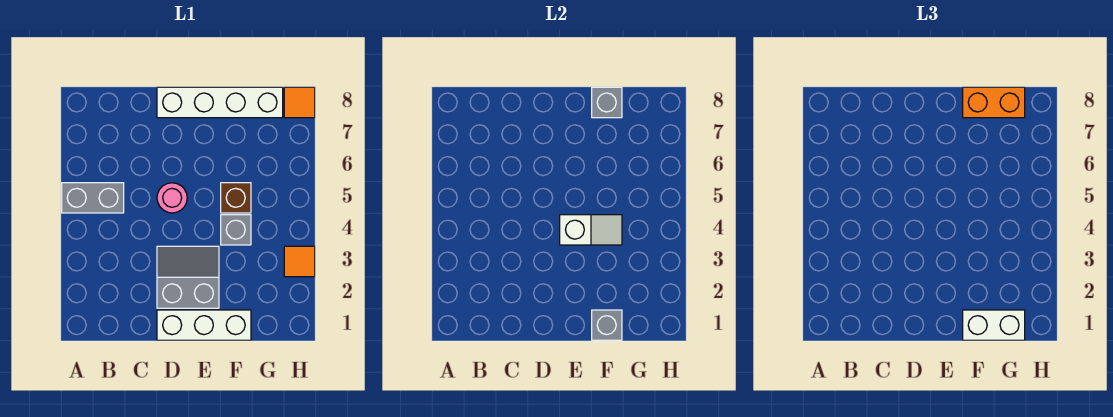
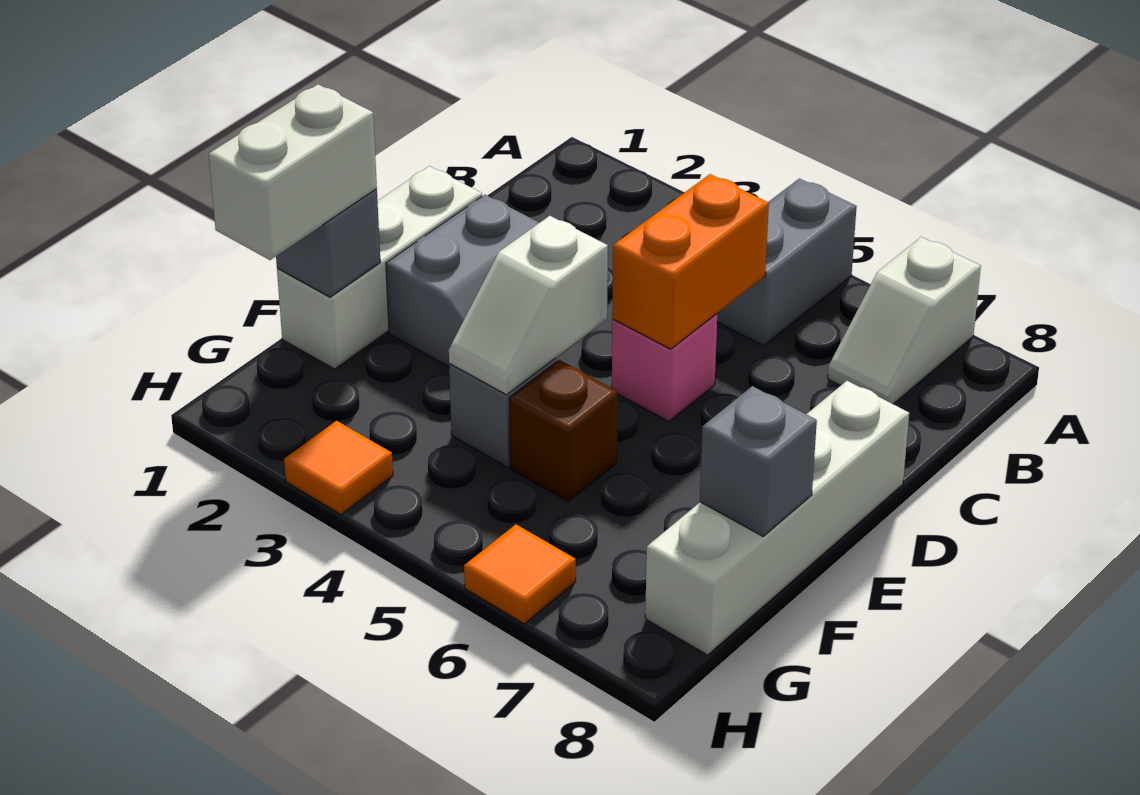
none -> white slope A7:B7 level 1 top A
pink round brick D5 level 1 -> pink brick D5 level 1
orange brick F8:G8 level 3 -> orange brick C5:D5 level 2
orange tile H8 level 1 -> orange tile H6 level 1

